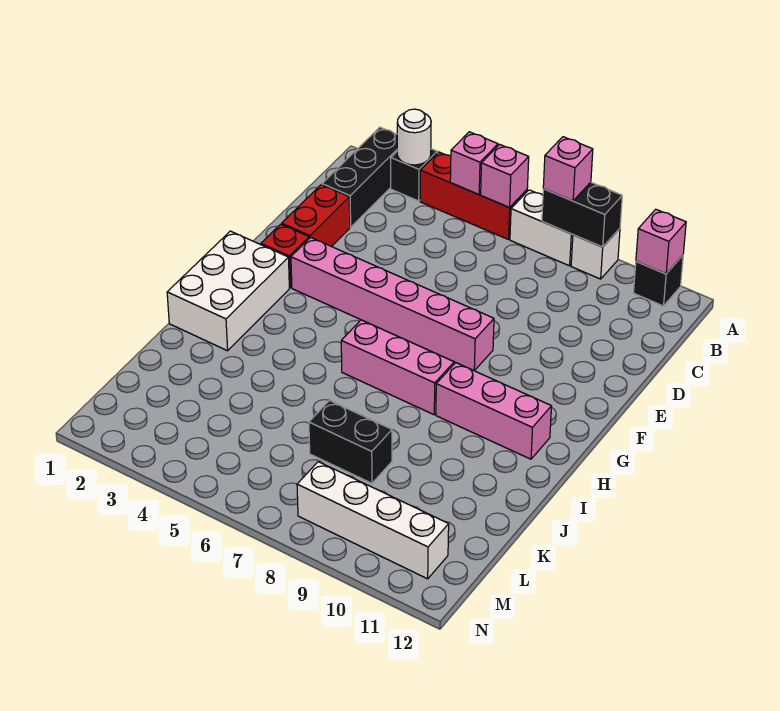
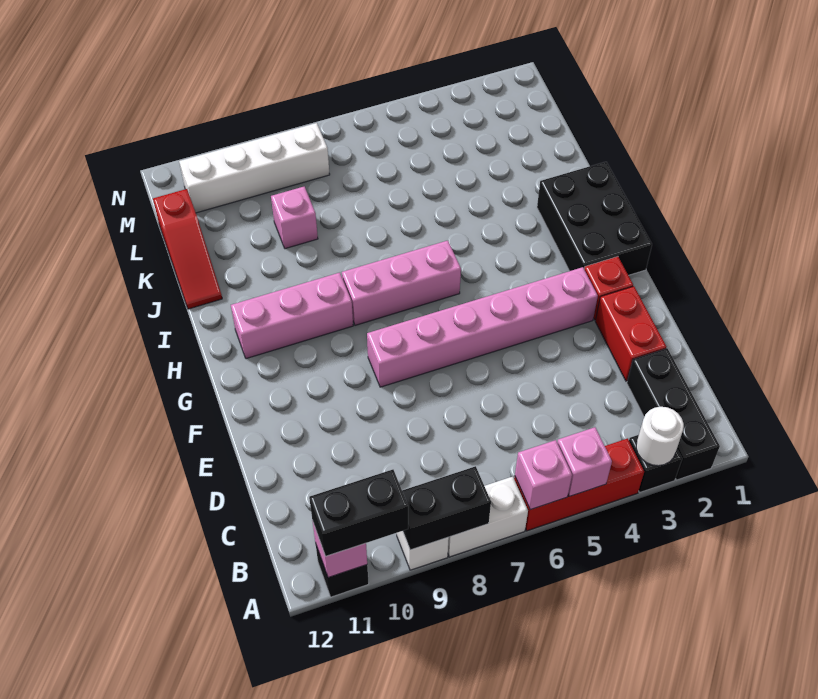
pink brick A8 level 3 -> pink brick K9 level 1
white brick G1:I2 level 1 -> black brick G1:I2 level 1
none -> red slope J12:L12 level 1 top L
black brick K7:K8 level 1 -> black brick A10:A11 level 3

